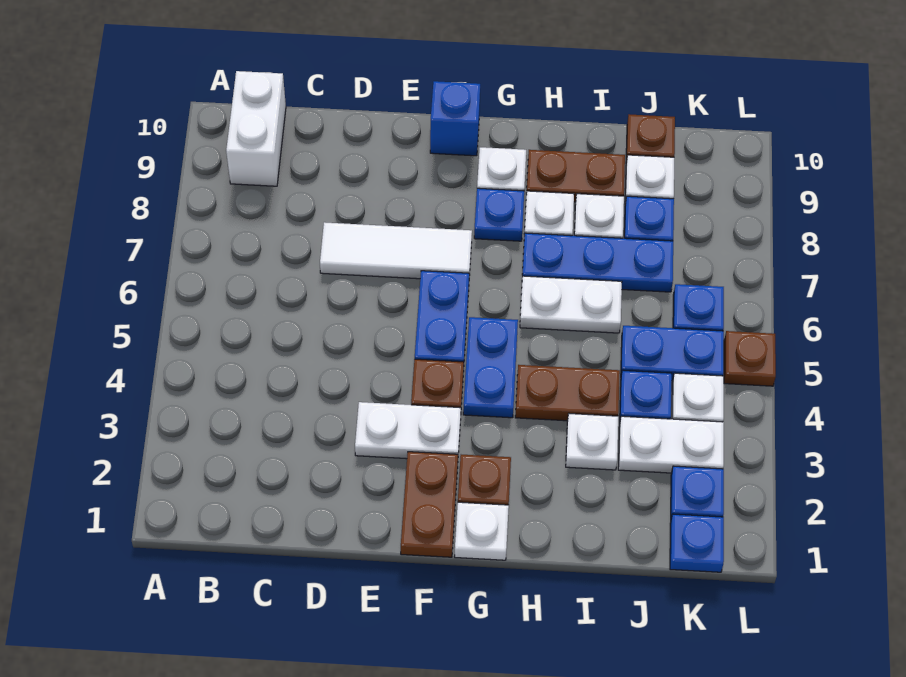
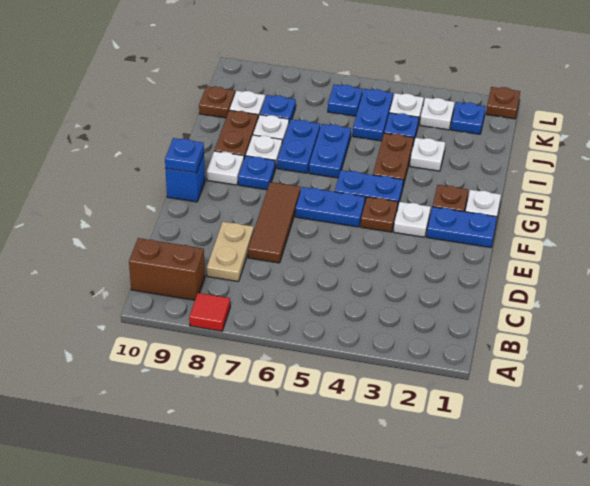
none -> red tile A8 level 1
white brick B9:B10 level 1 -> brown brick B9:B10 level 1
none -> tan plate C8:D8 level 1
white tile D7:F7 level 1 -> brown tile D7:F7 level 1
white plate E3:F3 level 1 -> white plate F3 level 1
brown plate F1:F2 level 1 -> blue plate F1:F2 level 1
white plate H6:I6 level 1 -> blue plate H6:I6 level 1
blue plate H7:J7 level 1 -> blue plate H7:I7 level 1
white plate J3:K3 level 1 -> white plate K3 level 1
blue plate K1 level 1 -> blue plate F10 level 2
brown plate L5 level 1 -> brown plate L1 level 1

